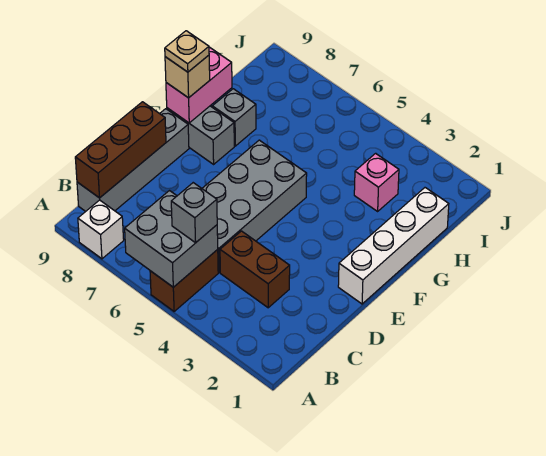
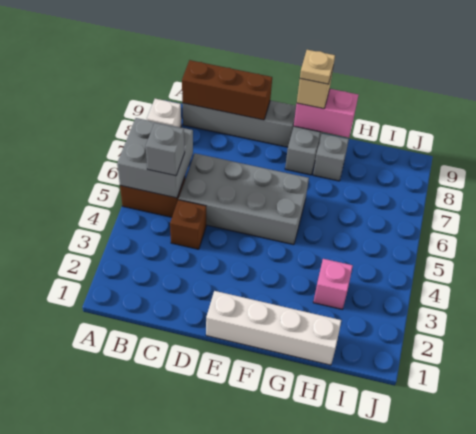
brown brick C3:C4 level 1 -> brown brick C4 level 1

